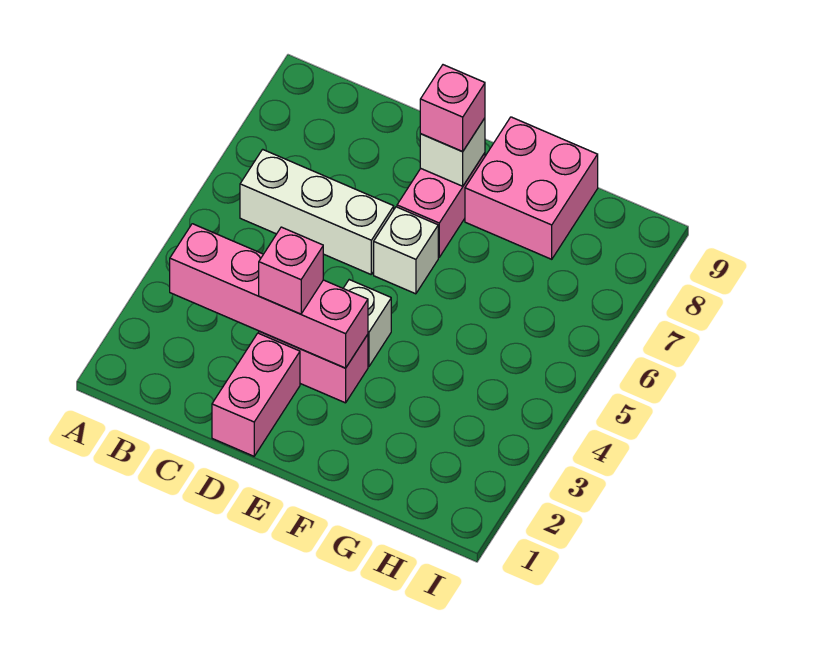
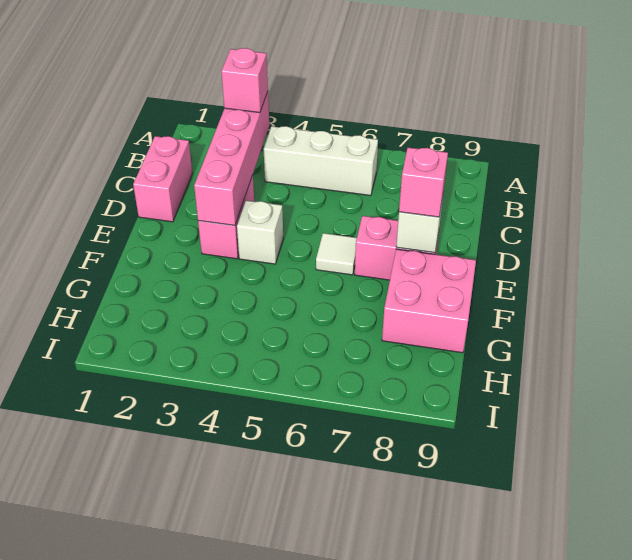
white brick B6:D6 level 1 -> white brick B4:B6 level 1
pink brick D1:D2 level 1 -> pink brick C1:D1 level 1
pink brick D3 level 3 -> pink brick B3 level 3
white brick E6 level 1 -> white tile E6 level 1

